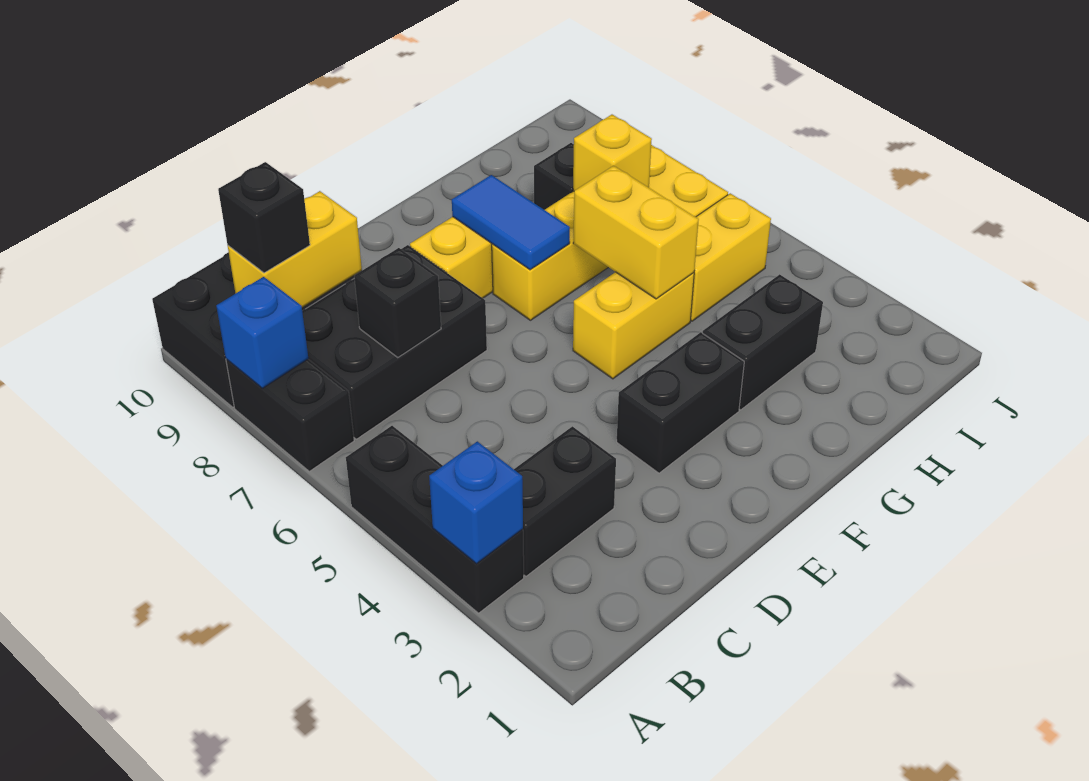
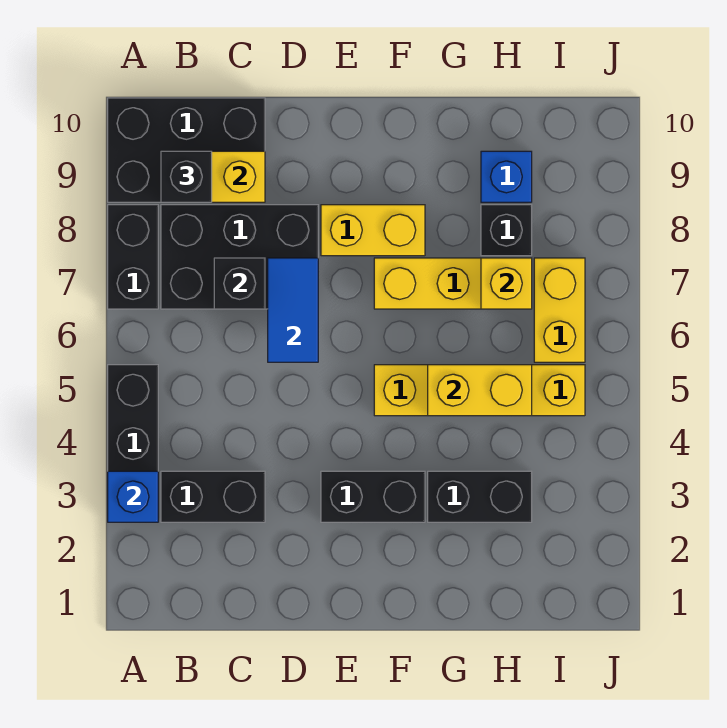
blue brick A8 level 2 -> blue brick H9 level 1
blue tile F7:F8 level 2 -> blue tile D6:D7 level 2
yellow brick G5:G6 level 2 -> yellow brick G5:H5 level 2

